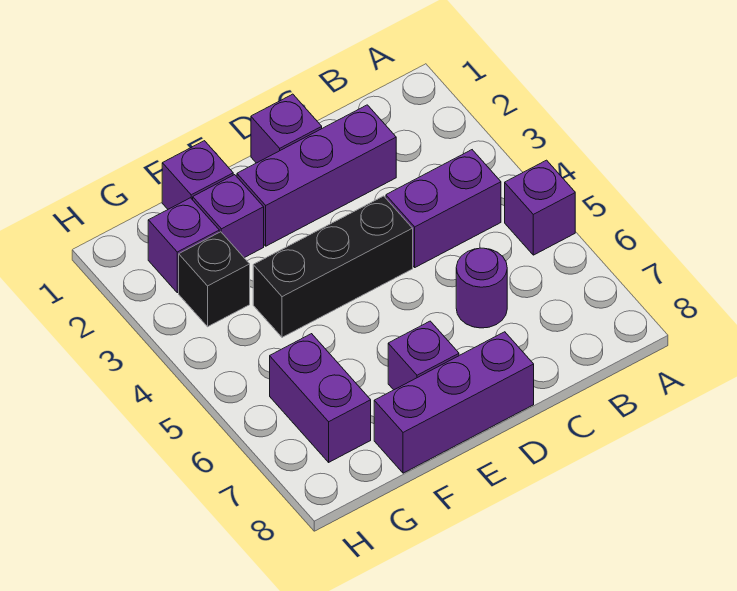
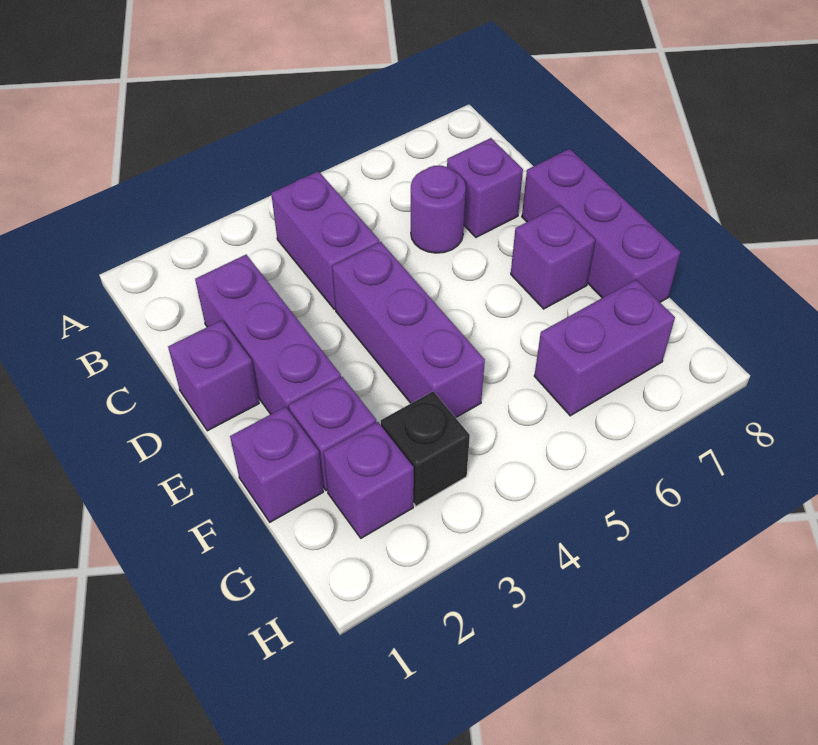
purple brick A5 level 1 -> purple brick C7 level 1
black brick D4:F4 level 1 -> purple brick D4:F4 level 1

